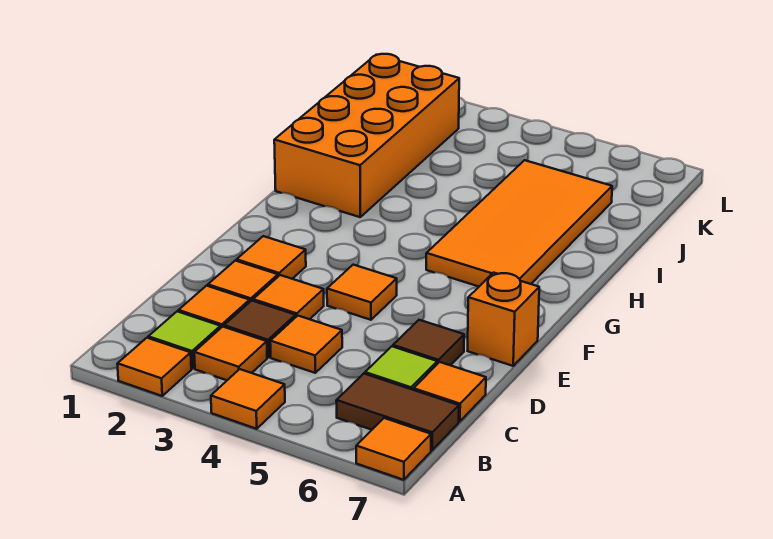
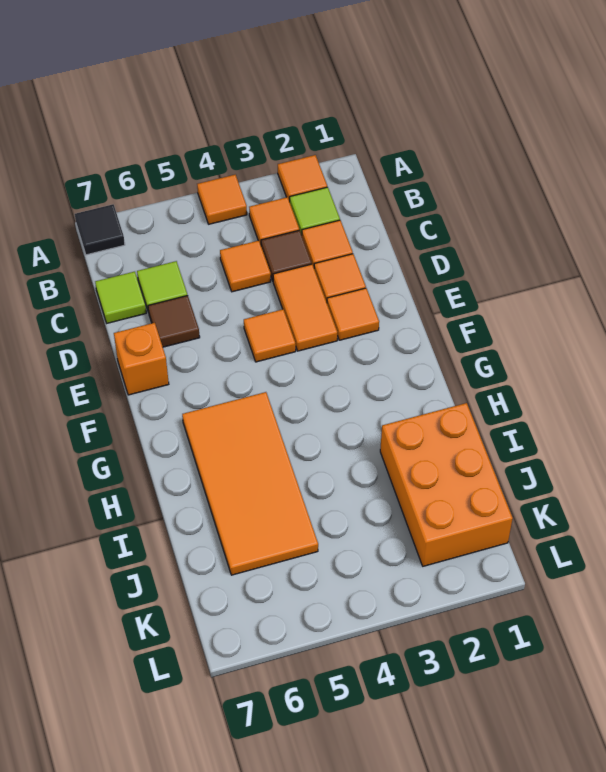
orange tile A7 level 1 -> black tile A7 level 1
brown tile B6:B7 level 1 -> none
orange tile C7 level 1 -> lime tile C7 level 1
orange tile D3 level 1 -> orange tile D3:E3 level 1
orange brick H1:K2 level 1 -> orange brick I1:K2 level 1

